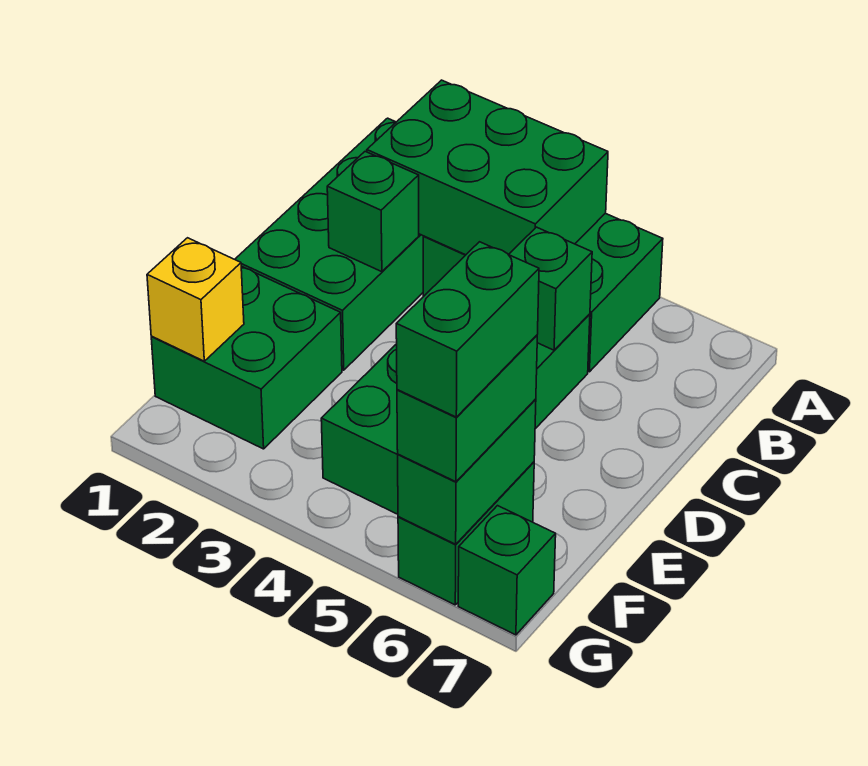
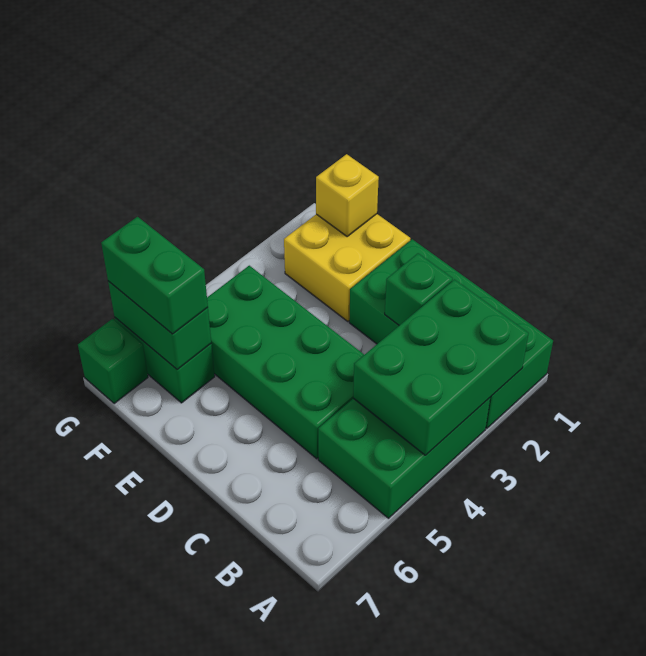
green brick C5 level 2 -> none
green brick E1:F2 level 1 -> yellow brick E1:F2 level 1
green brick F6:G6 level 4 -> none

